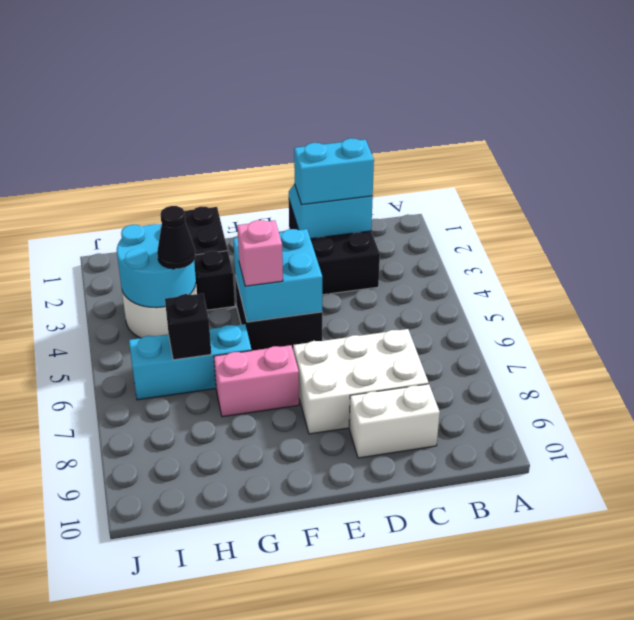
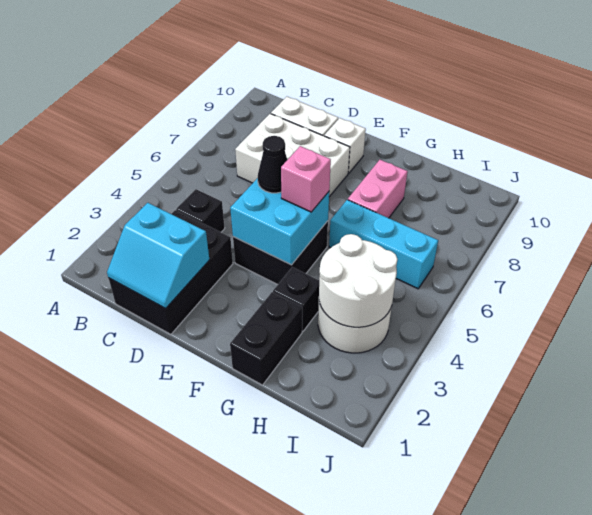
cyan brick C2:D2 level 3 -> none
none -> white brick E9 level 1
pink brick F7:G7 level 1 -> pink brick G7:G8 level 1
cyan round brick H3:I4 level 2 -> white round brick H3:I4 level 2
black cone H4 level 3 -> black cone E5 level 3
black brick H6 level 2 -> black brick C4 level 1

